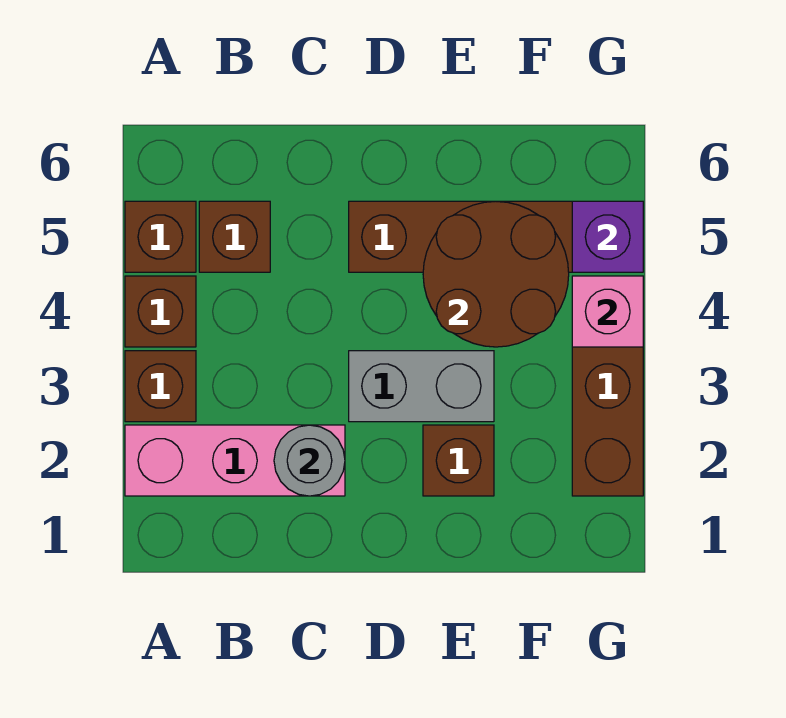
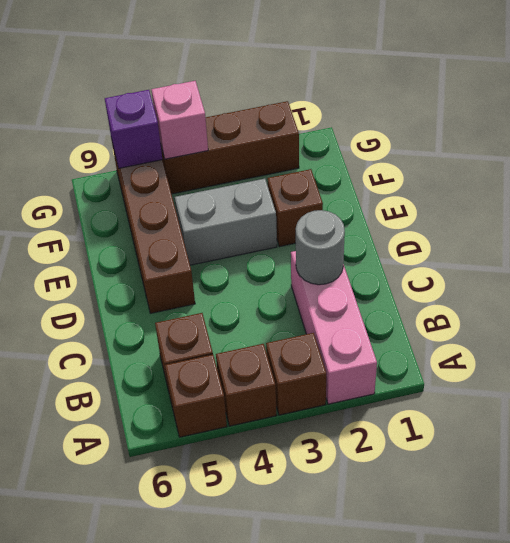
grey brick D3:E3 level 1 -> grey brick E3:E4 level 1
brown round brick E4:F5 level 2 -> none

